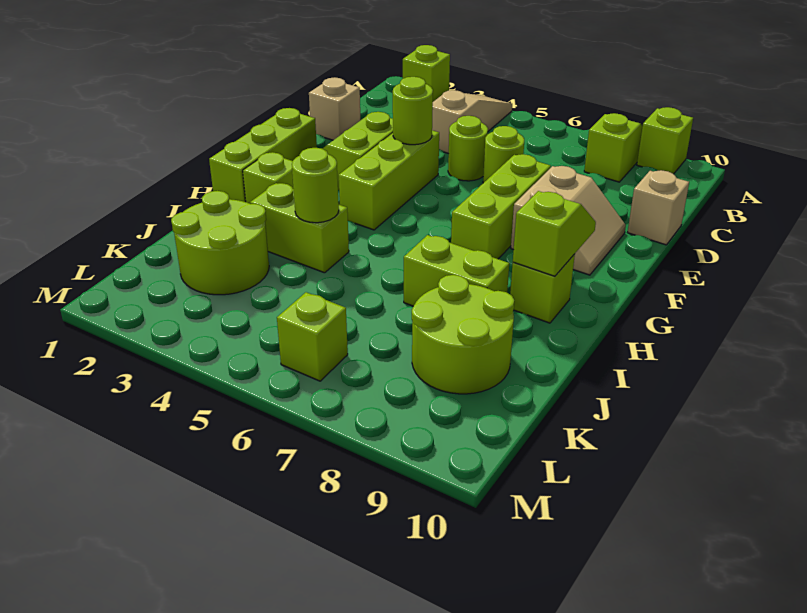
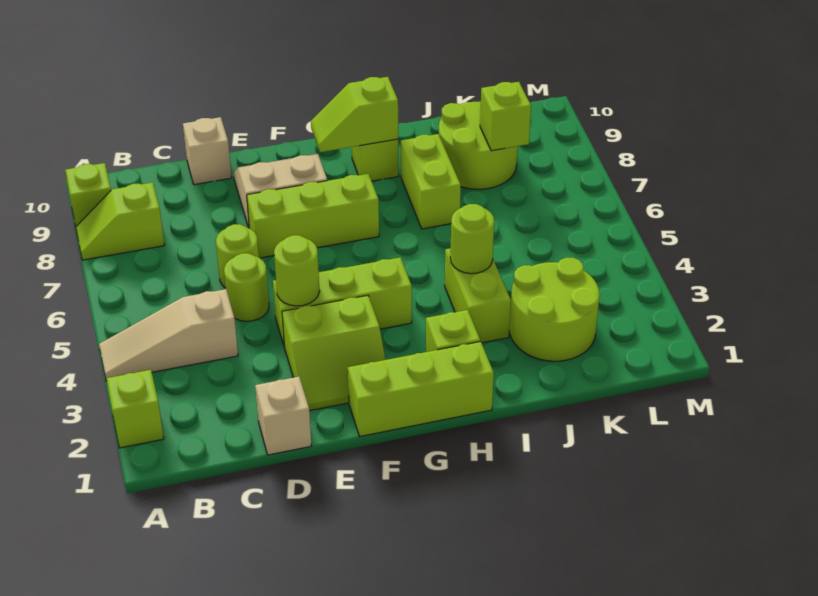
lime brick L6 level 1 -> lime brick K8 level 2

